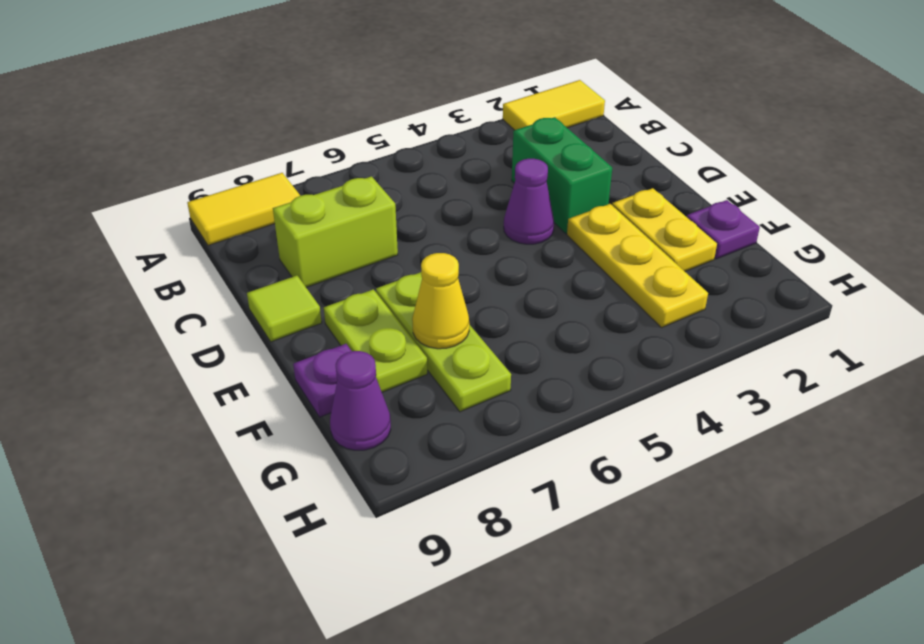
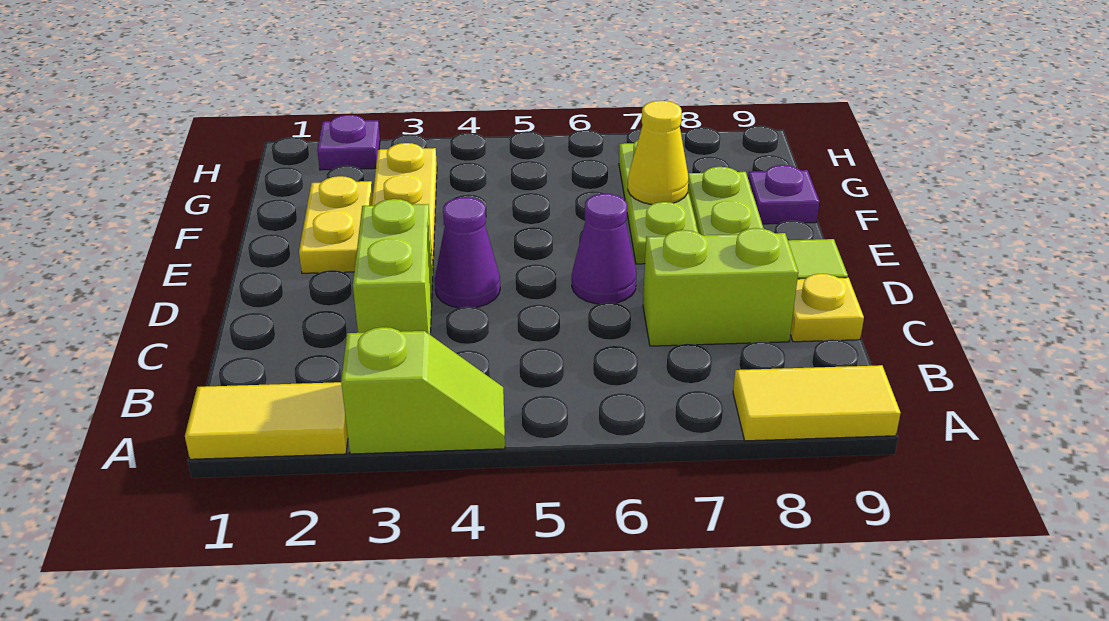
none -> lime slope A3:A4 level 1 top 3
green brick C3:D3 level 1 -> lime brick C3:D3 level 1
none -> yellow plate C9 level 1
purple plate F1 level 1 -> purple plate H2 level 1
purple cone G9 level 1 -> purple cone D6 level 1

